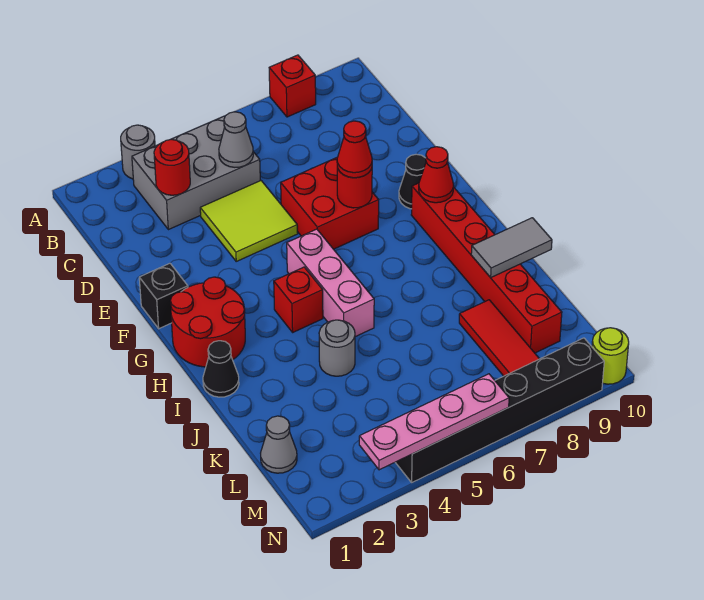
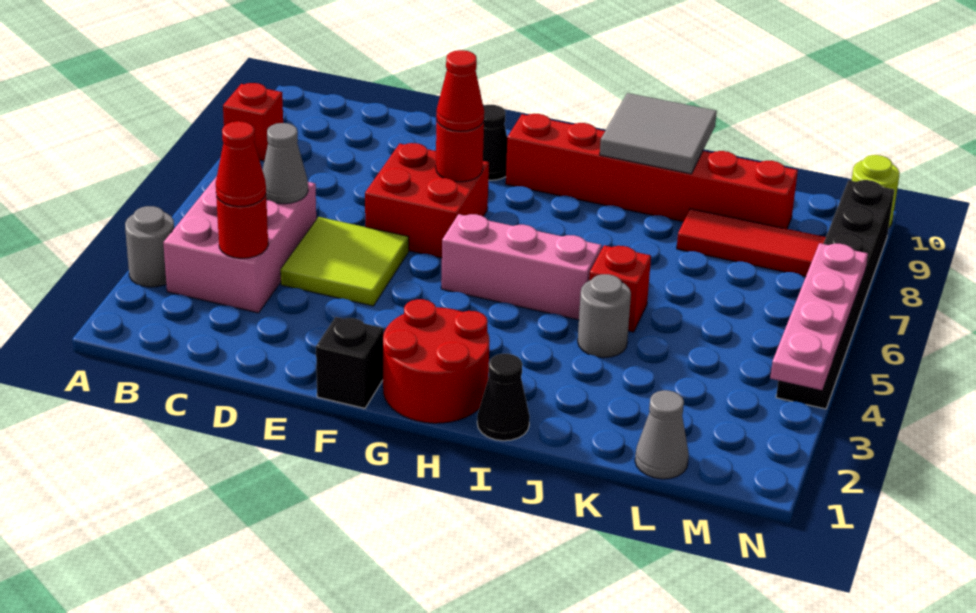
grey brick B3:C5 level 1 -> pink brick B3:C5 level 1
red cone G9 level 2 -> red cone C3 level 3
red brick H4 level 1 -> red brick J5 level 1
grey tile J9:J10 level 2 -> grey tile I9:J10 level 2

